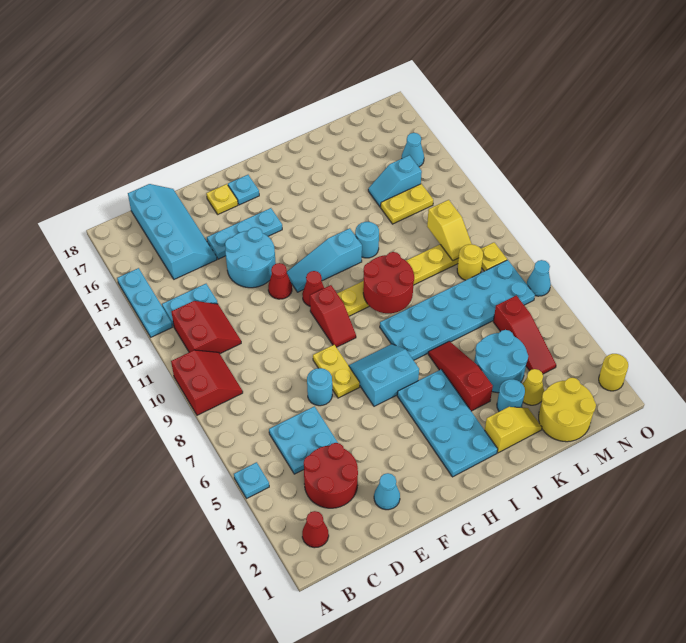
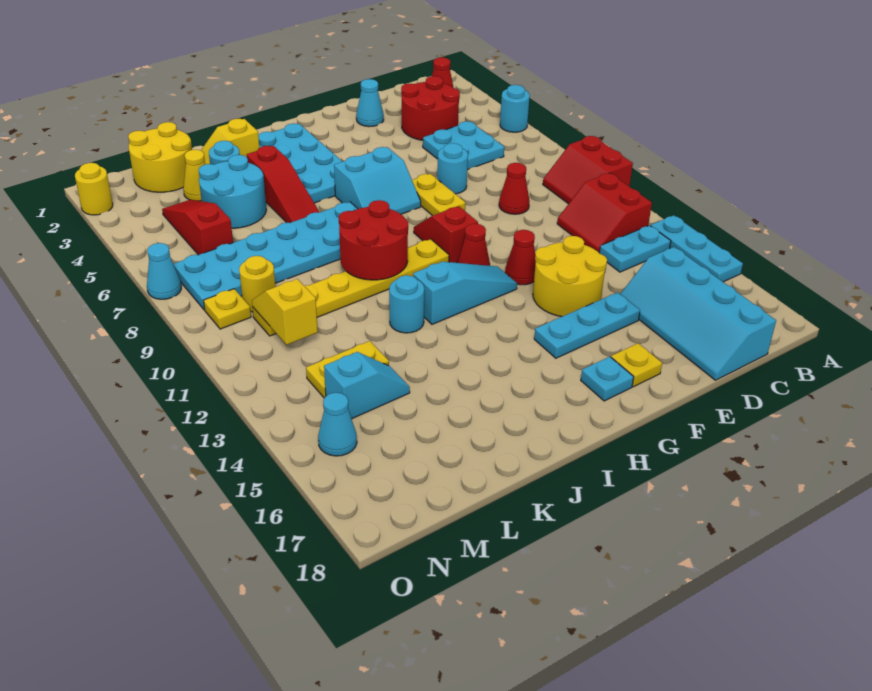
cyan plate A5 level 1 -> cyan round brick A5 level 1
none -> red cone D9 level 1
cyan round brick E13:F14 level 1 -> yellow round brick E13:F14 level 1

